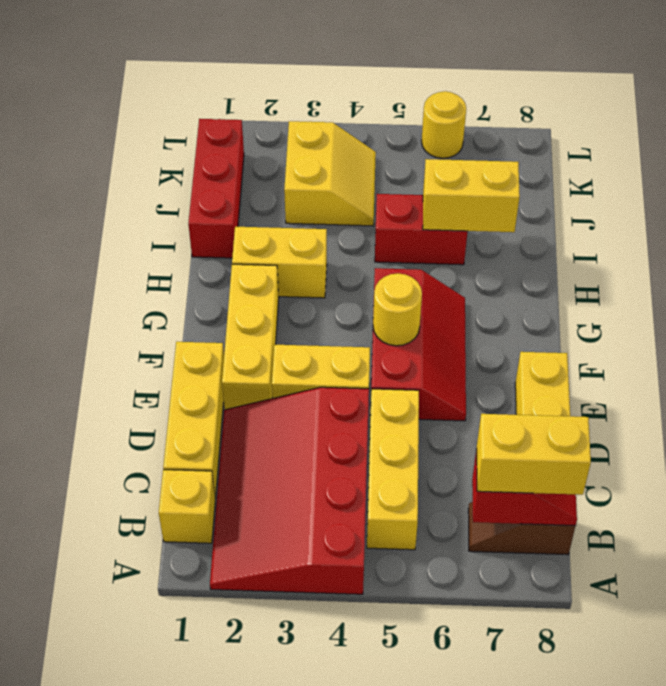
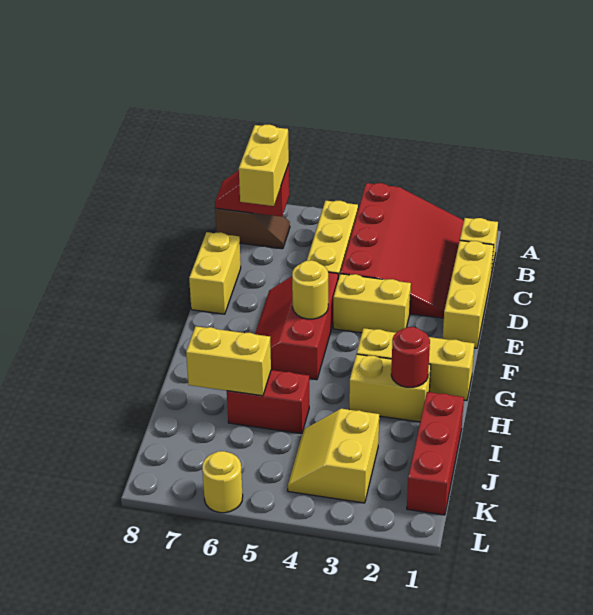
yellow brick B7:B8 level 3 -> yellow brick B7:C7 level 3
yellow brick E2:G2 level 1 -> yellow brick G1:G3 level 1
none -> red round brick H2 level 2

